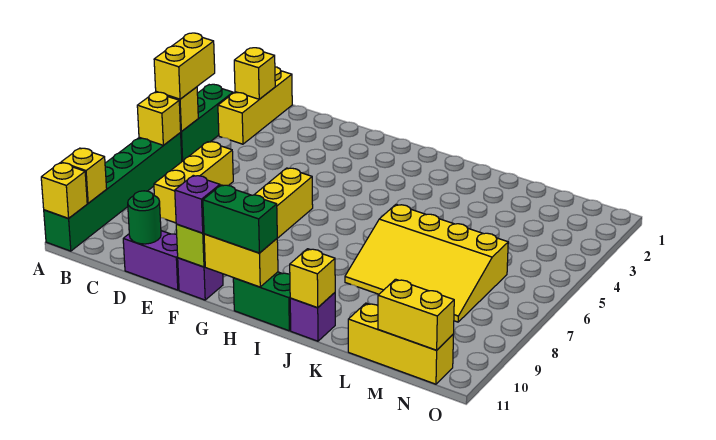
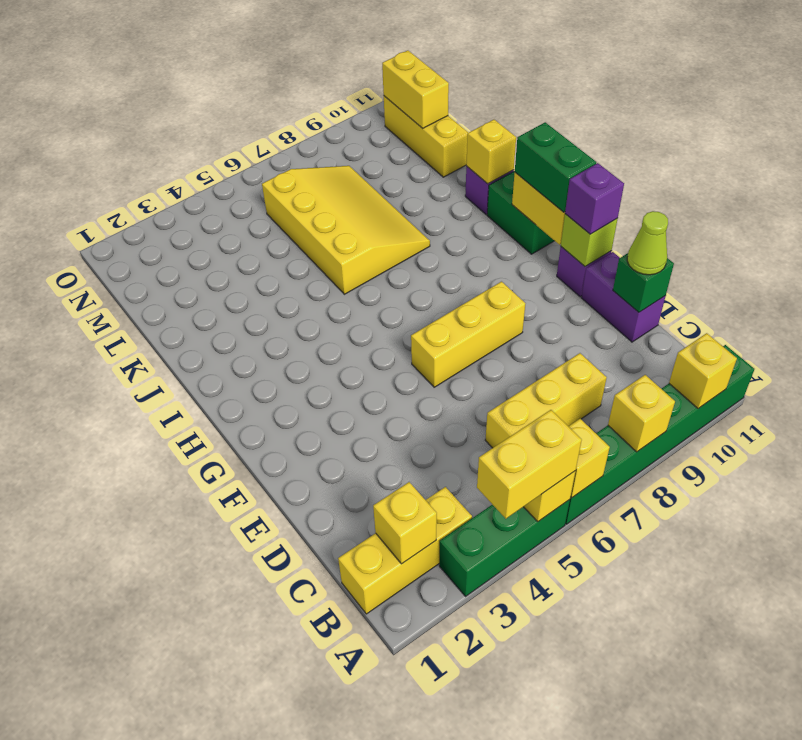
yellow brick A11 level 2 -> yellow brick A8 level 2
green round brick D11 level 2 -> green brick D11 level 2
none -> lime cone D11 level 3

